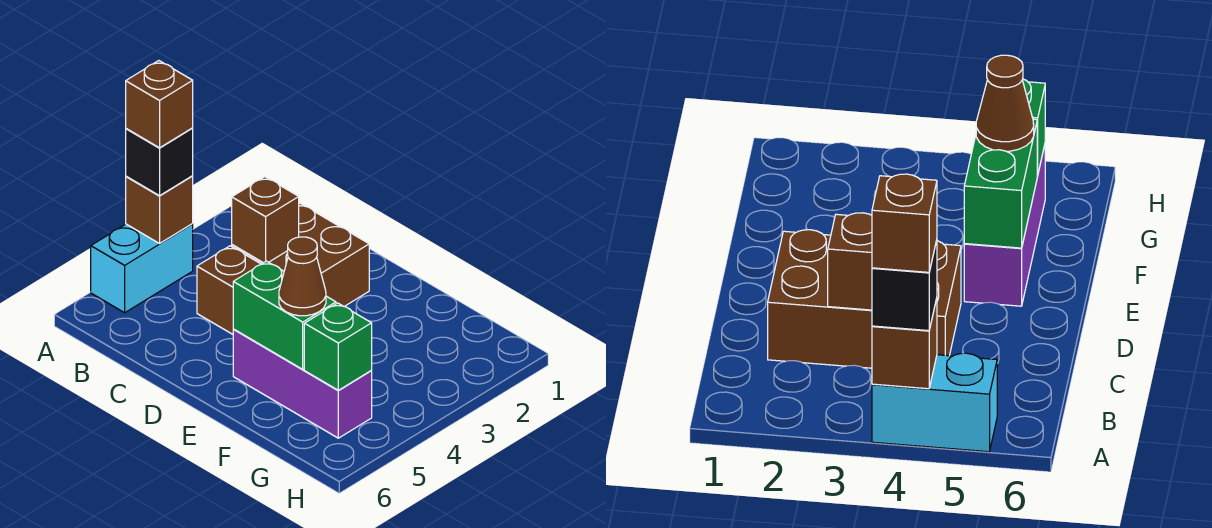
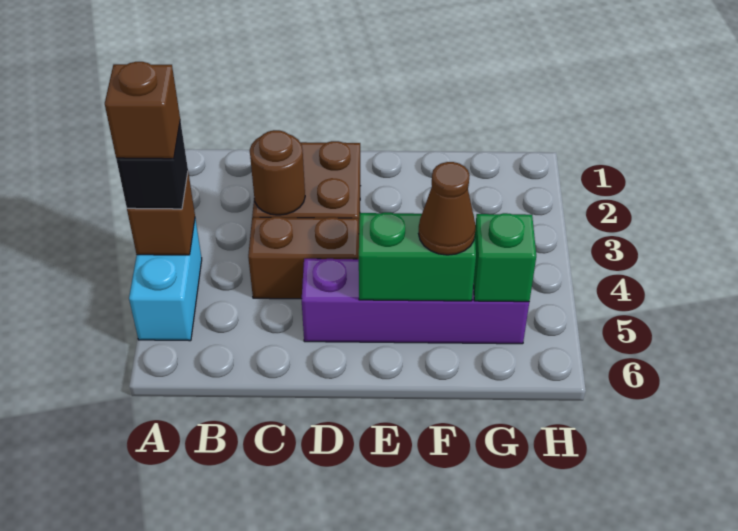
brown brick C3 level 2 -> brown round brick C3 level 2
purple brick E5:G5 level 1 -> purple brick D5:G5 level 1

